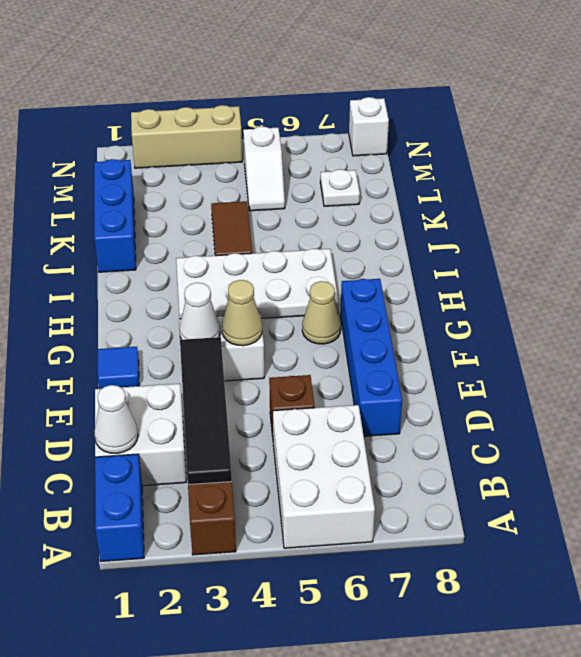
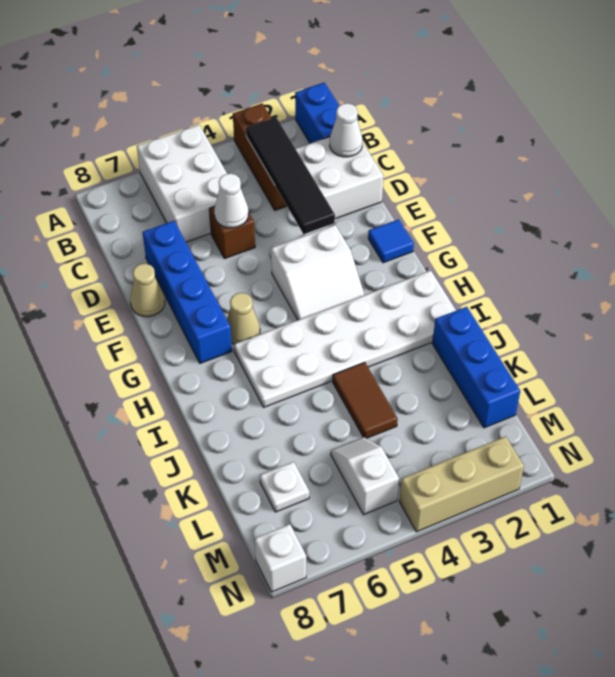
white cone F3 level 2 -> white cone D5 level 2
tan cone F4 level 2 -> tan cone E8 level 1
white plate H3:I6 level 1 -> white plate H1:I6 level 1

